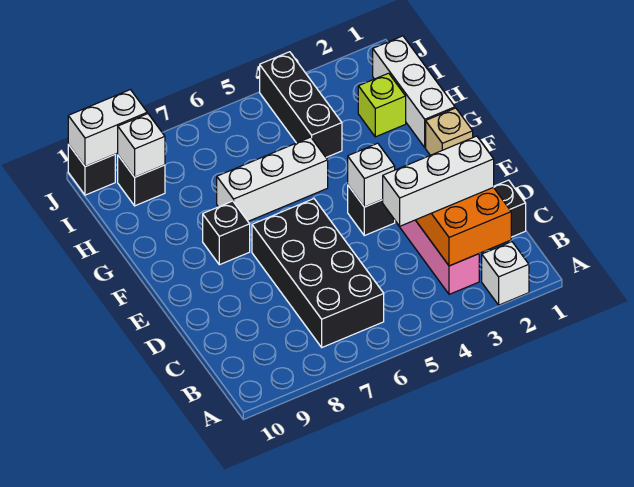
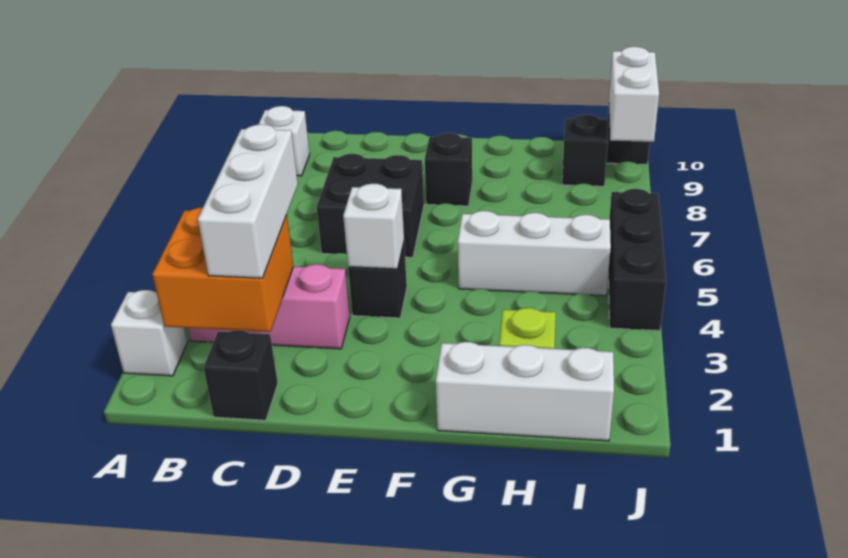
black brick B6:E7 level 1 -> black brick D6:E7 level 1
tan brick F1 level 1 -> none
white brick G5:G7 level 1 -> white brick G5:I5 level 1
black brick H4:J4 level 1 -> black brick J4:J6 level 1
white brick I9 level 2 -> white brick B9 level 1

